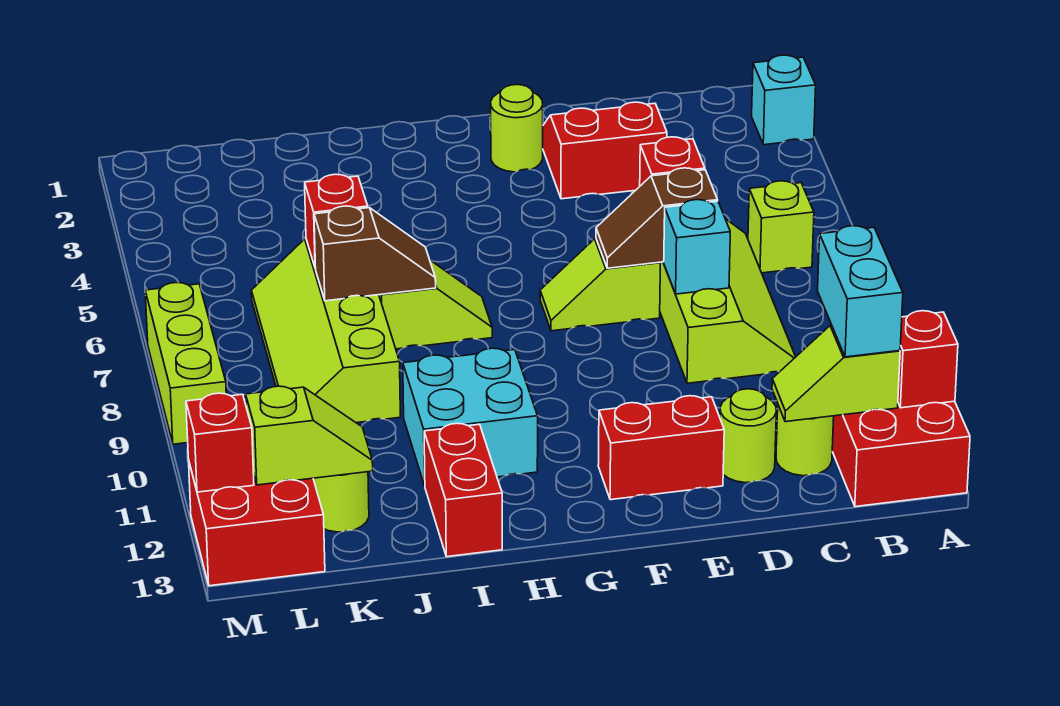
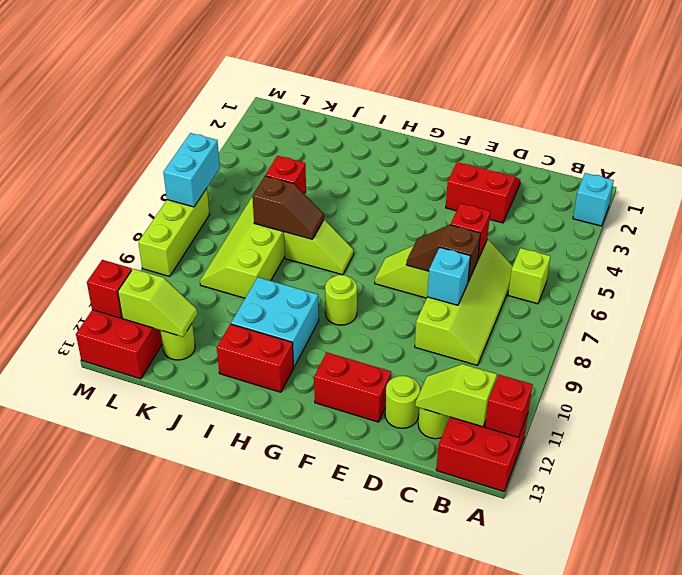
cyan brick B11:B12 level 3 -> cyan brick M6:M7 level 2
lime round brick F2 level 1 -> lime round brick G9 level 1
red brick I12:I13 level 1 -> red brick H12:I12 level 1

